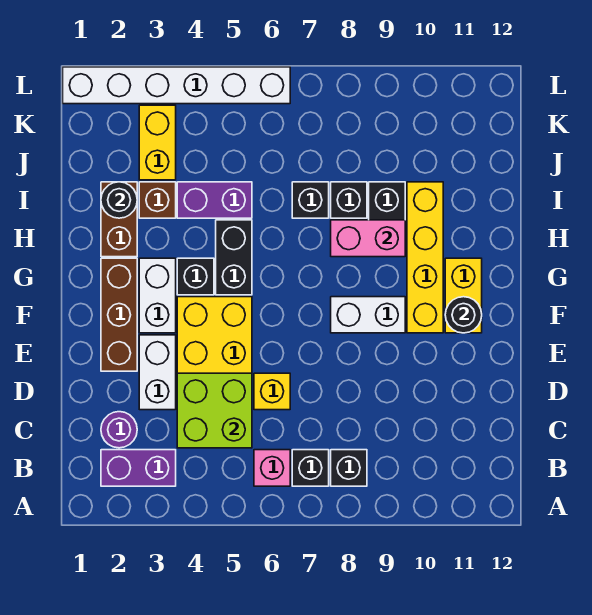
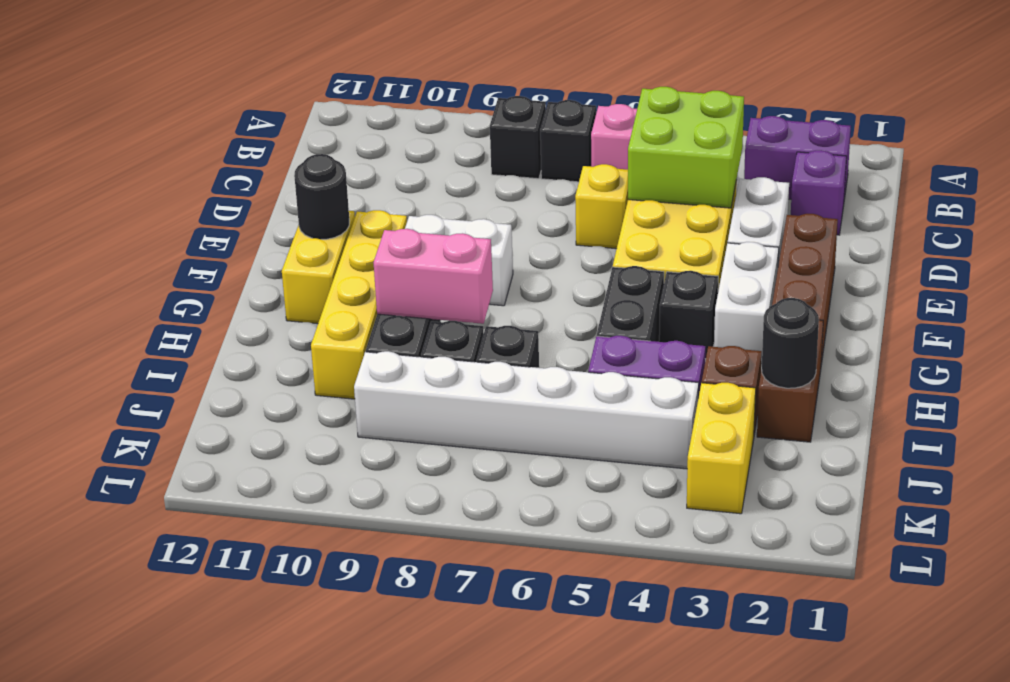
purple round brick C2 level 1 -> purple brick C2 level 1
white brick L1:L6 level 1 -> white brick J4:J9 level 1

